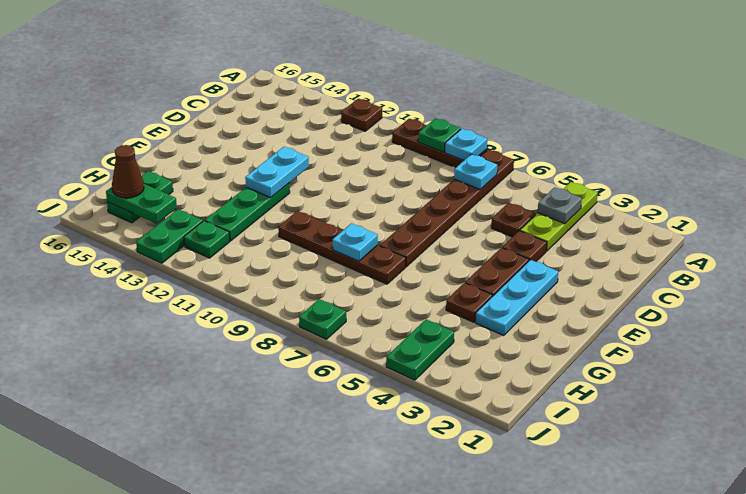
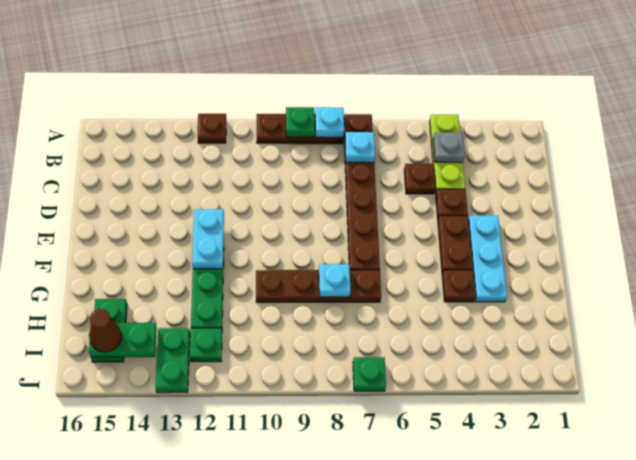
green plate I4:J4 level 1 -> none

